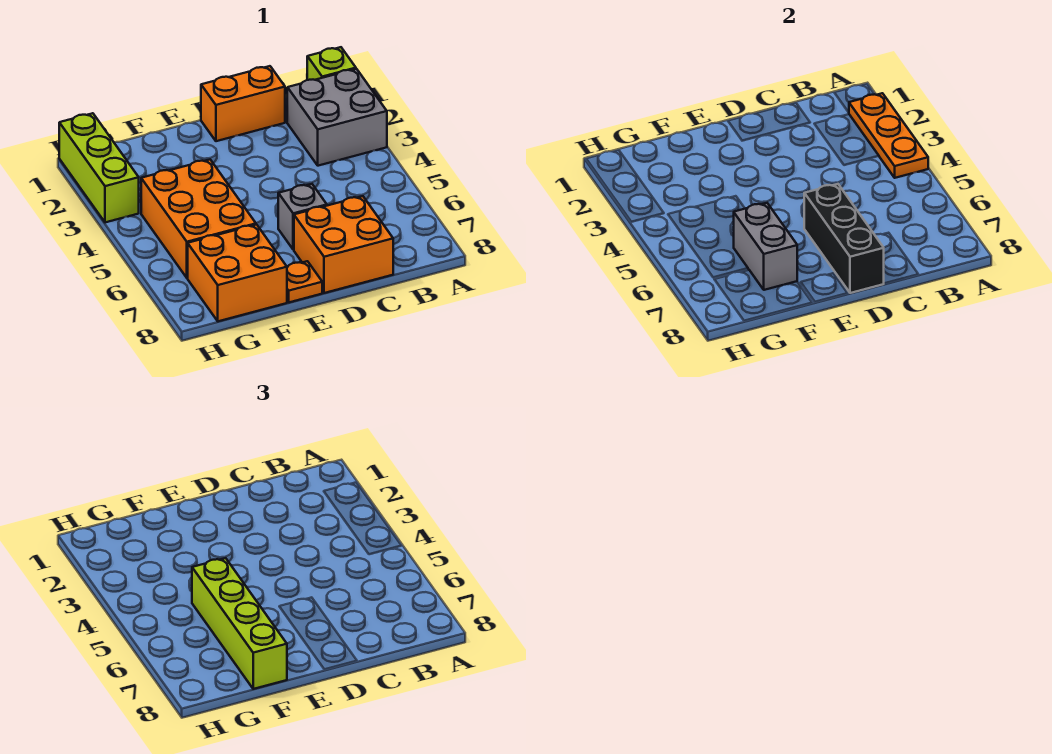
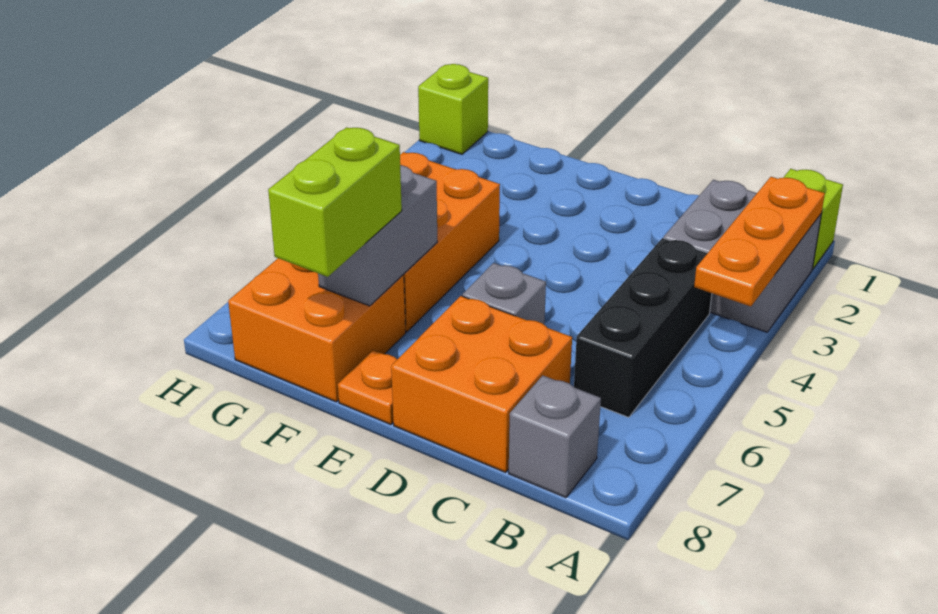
none -> grey brick B8 level 1
orange brick C1:D1 level 1 -> none
black brick D6:D8 level 2 -> black brick B4:B6 level 1
lime brick F5:F8 level 3 -> lime brick F7:F8 level 3
lime brick H1:H3 level 1 -> lime brick H1 level 1

